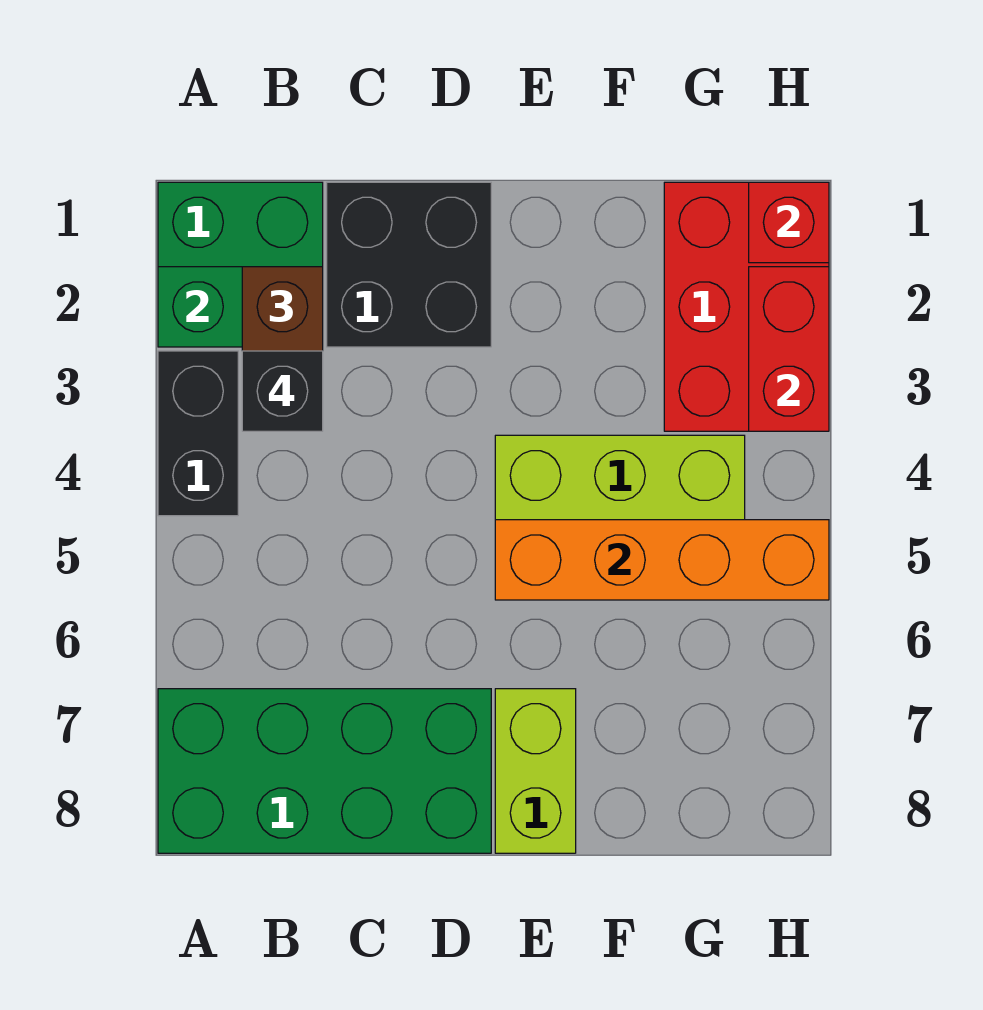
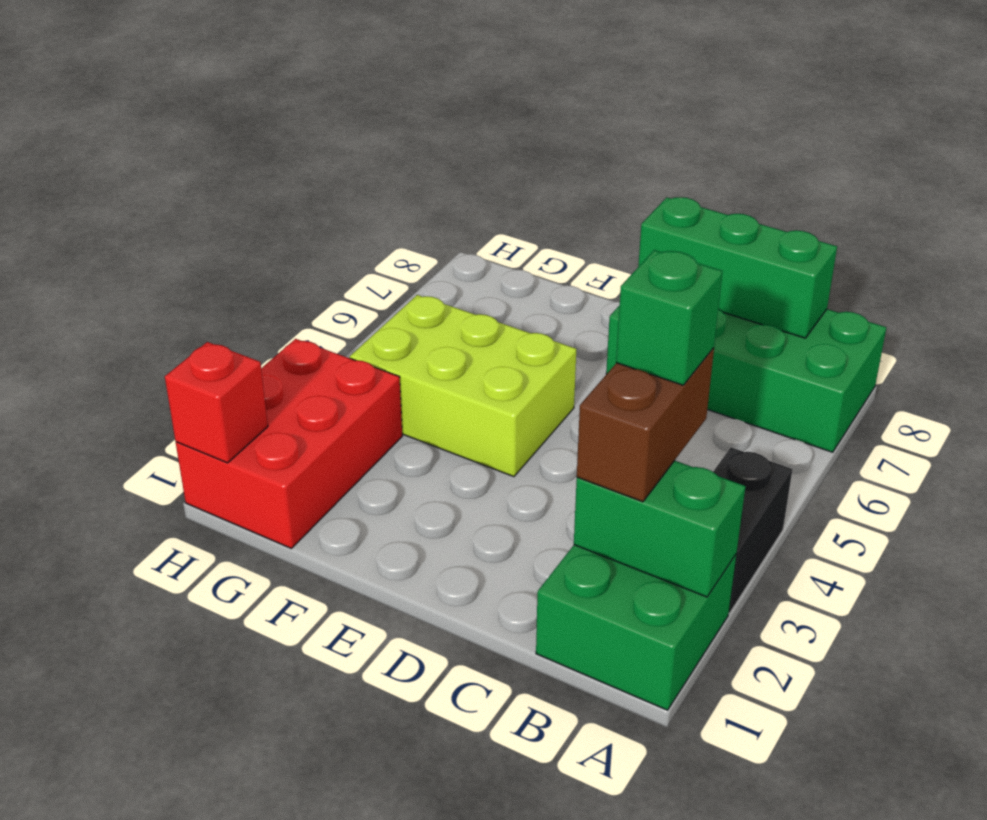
black brick B3 level 4 -> green brick B3 level 4
none -> green brick B8:D8 level 2
black brick C1:D2 level 1 -> none
orange brick E5:H5 level 2 -> none
lime brick E7:E8 level 1 -> none
red brick H2:H3 level 2 -> none

